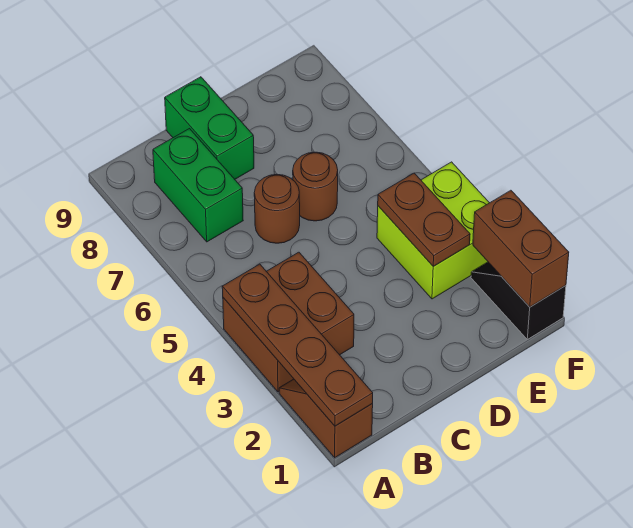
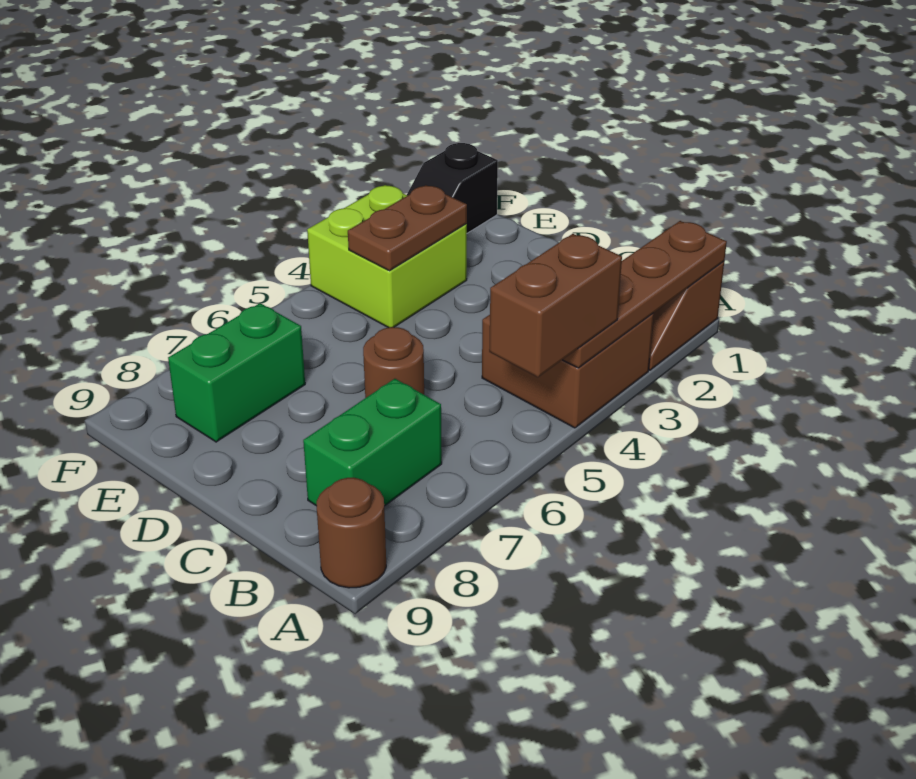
green brick C8:C9 level 1 -> green brick E7:E8 level 1
brown round brick D6 level 1 -> brown round brick A9 level 1
brown brick F1:F2 level 2 -> brown brick A4:A5 level 3

